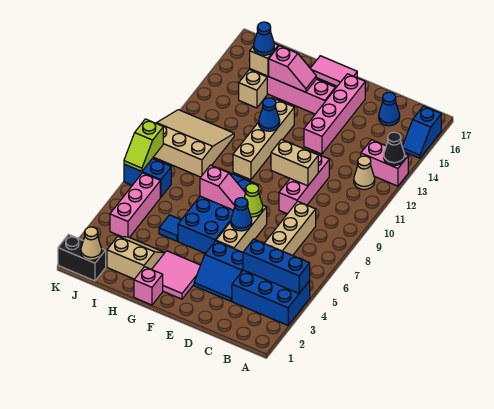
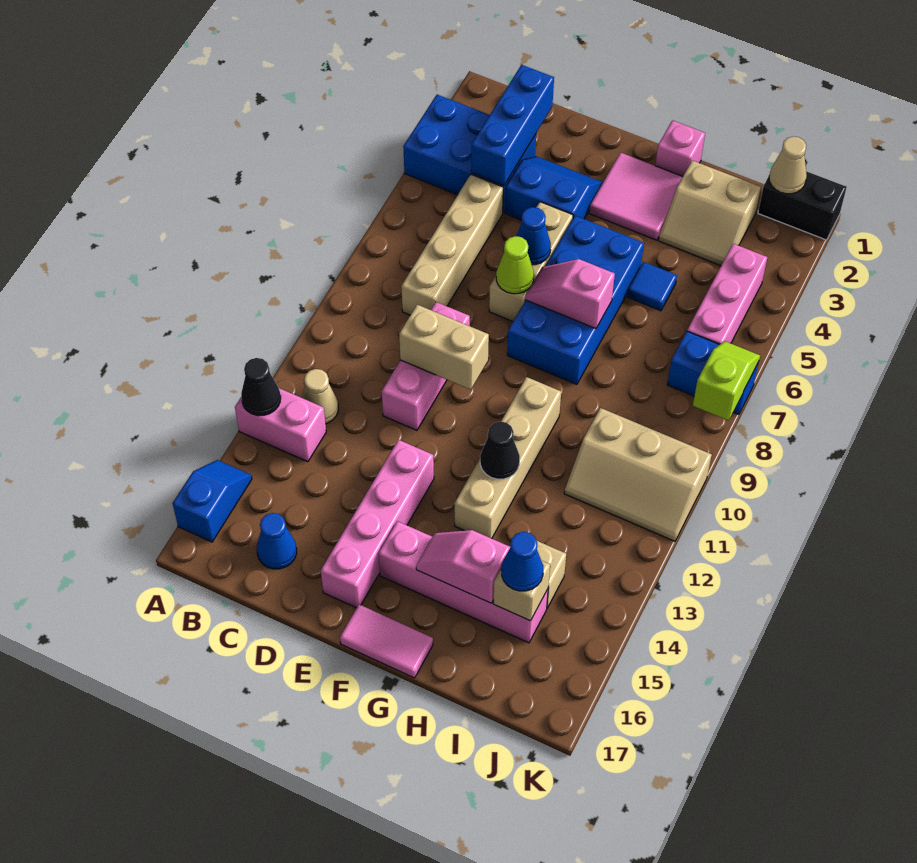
blue brick A4:C4 level 2 -> blue brick C2:C4 level 2
blue cone G12 level 2 -> black cone G12 level 2
tan slope I9:K11 level 1 top 9 -> tan slope I10:K11 level 1 top 10

